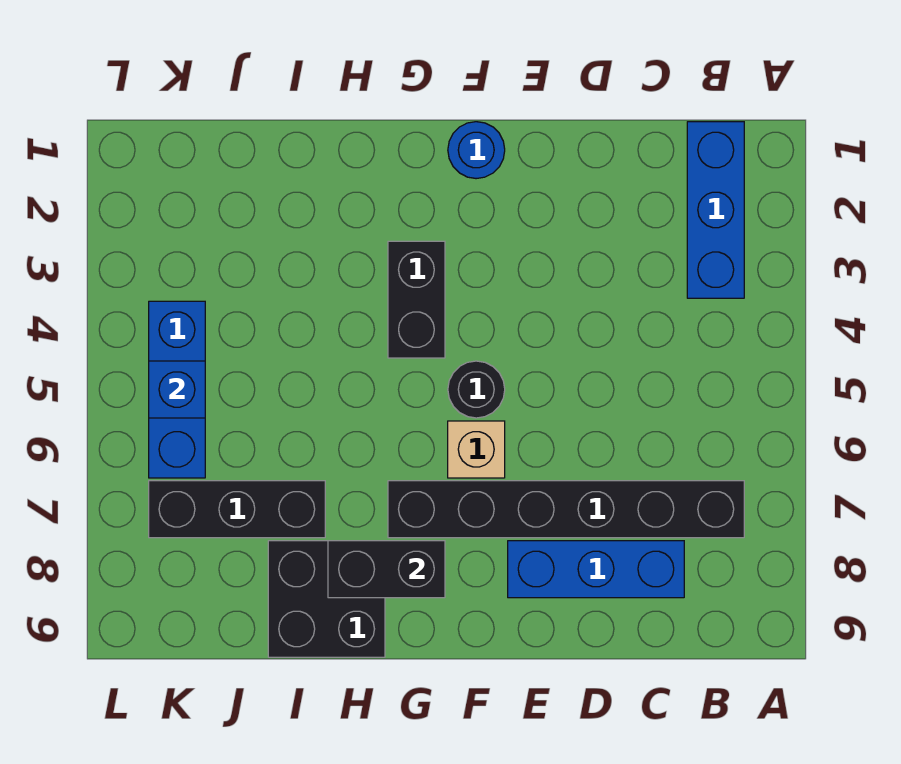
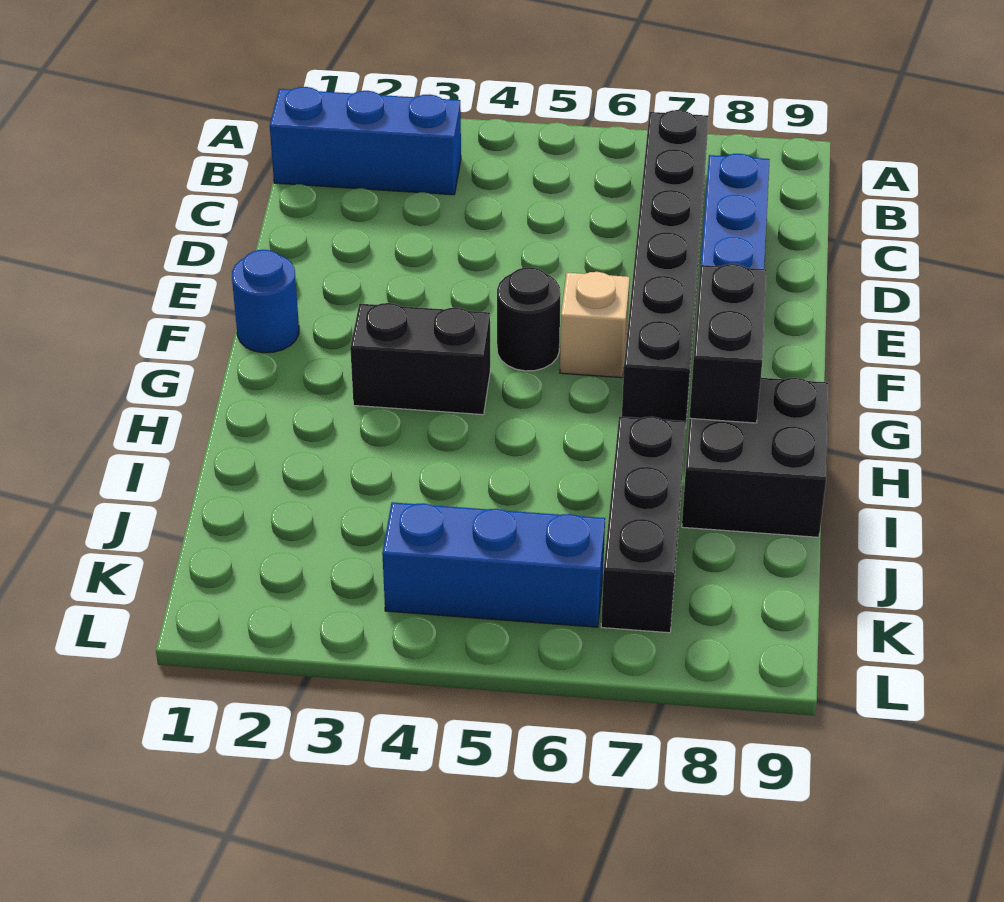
blue brick K5 level 2 -> none

